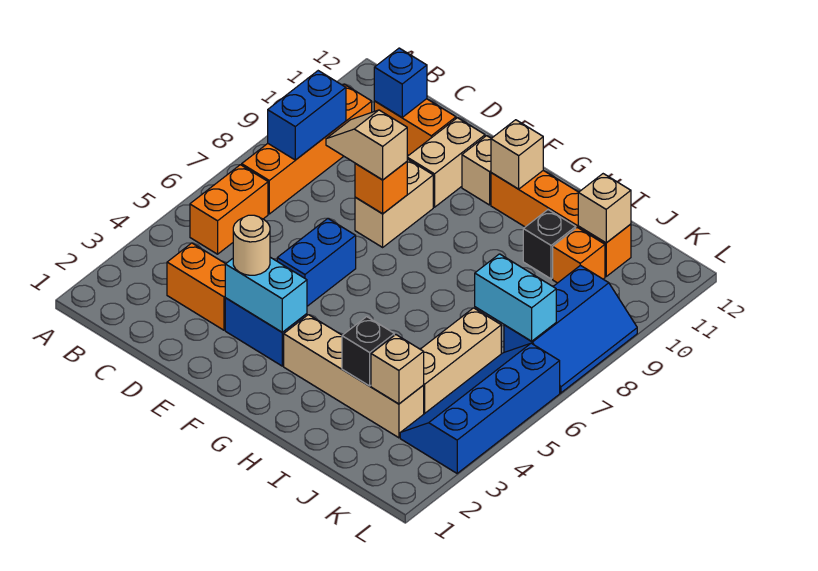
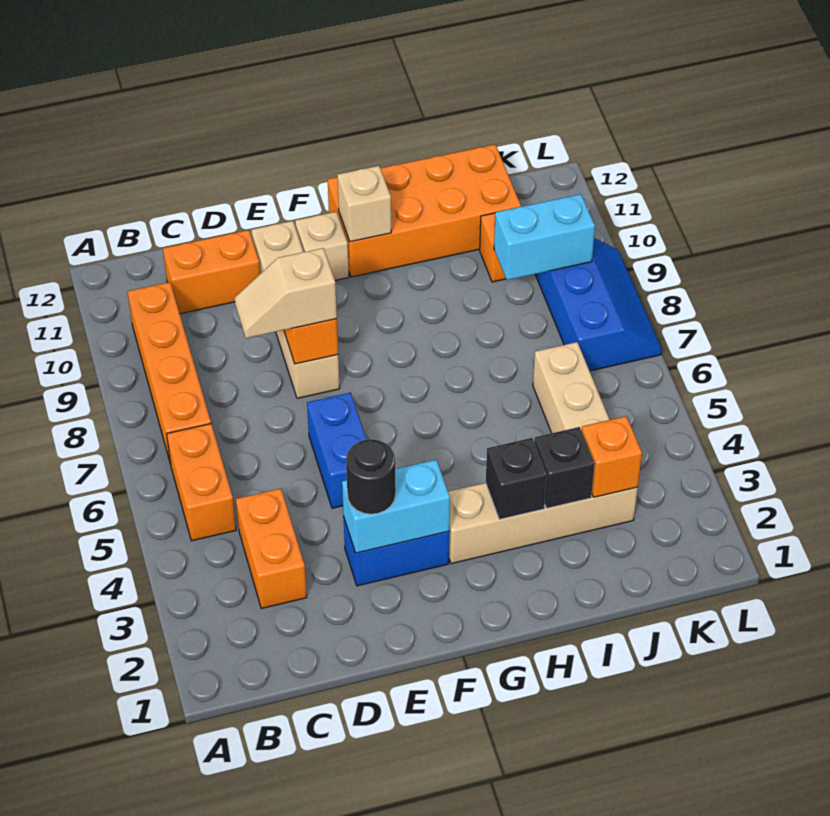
blue brick B8:B9 level 2 -> none
orange brick C3:D3 level 1 -> orange brick C3:C4 level 1
blue brick C11 level 2 -> none
tan round brick E3 level 3 -> black round brick E3 level 3
orange brick G11:J11 level 1 -> orange brick G11:J12 level 1
black brick I10 level 1 -> black brick H3 level 2
tan brick J3 level 2 -> orange brick J3 level 2
cyan brick J7:K7 level 2 -> cyan brick J9:K9 level 2
tan brick J11 level 2 -> none
blue slope K3:L6 level 1 top L -> none

